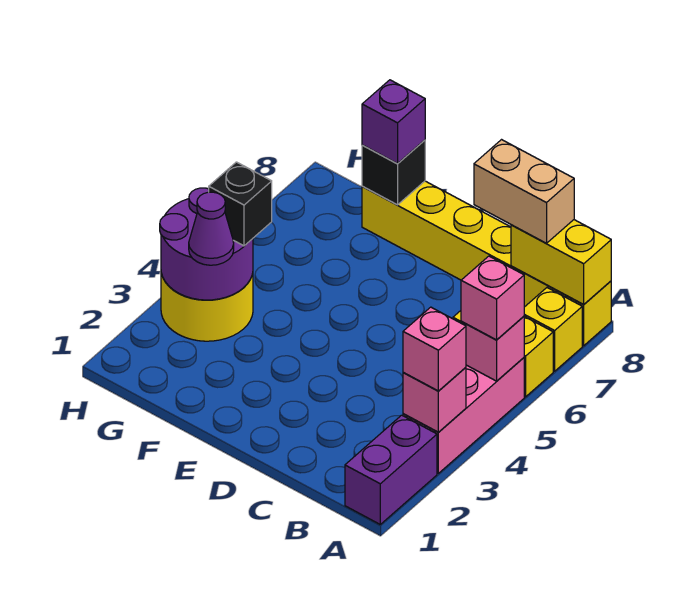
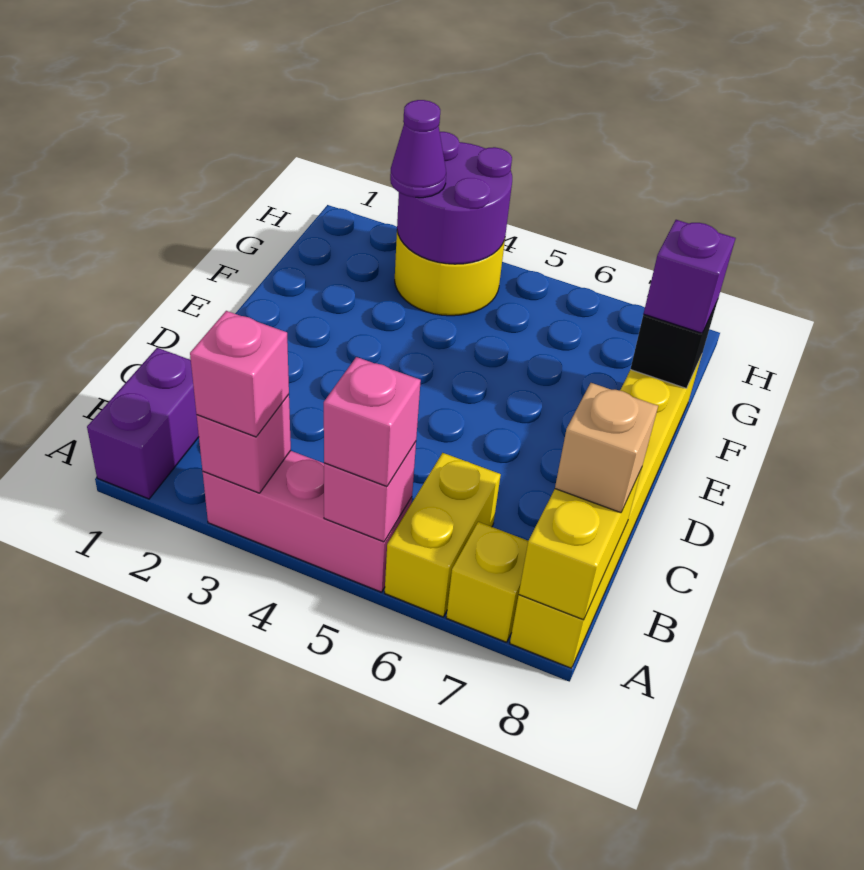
purple brick A1:A2 level 1 -> purple brick A1:B1 level 1
tan brick B8:C8 level 3 -> tan brick B8 level 3
black brick G4 level 3 -> none

